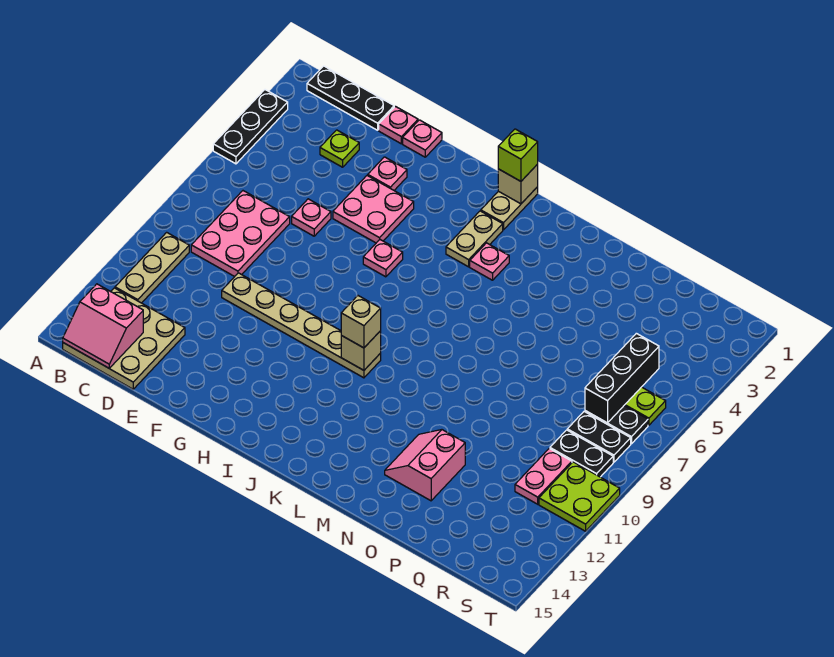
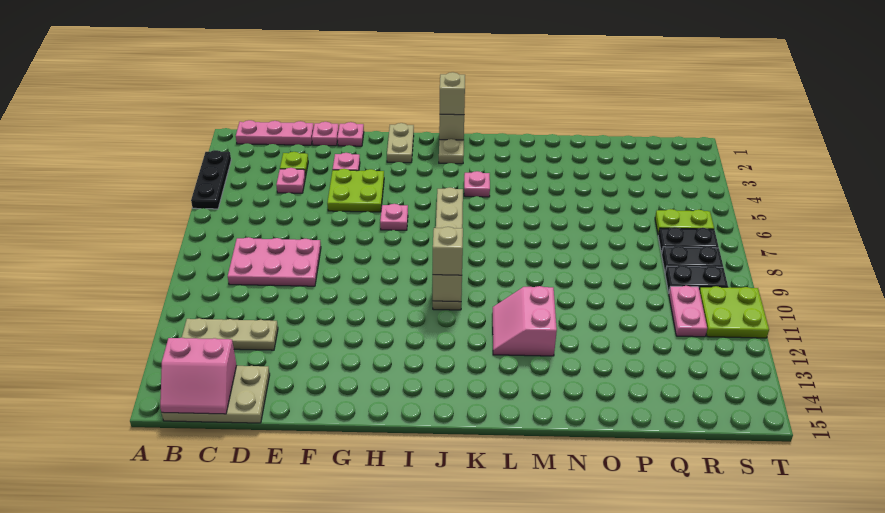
black plate B1:D1 level 1 -> pink plate B1:D1 level 1
tan plate B10:B12 level 1 -> tan plate B12:D12 level 1
tan plate B13:D15 level 1 -> tan plate B14:D15 level 1
pink plate C7:D9 level 1 -> pink plate C8:E9 level 1
pink plate E6 level 1 -> pink plate D4 level 1
tan plate E10:J10 level 1 -> tan plate J5:J10 level 1
pink plate F4:G5 level 1 -> lime plate F4:G5 level 1
lime brick J1 level 3 -> tan brick J1 level 3
tan plate J3:J4 level 1 -> tan plate H1:H2 level 1
pink slope N12:O13 level 1 top O -> pink slope L11:M12 level 1 top M
black brick R5:R7 level 2 -> none

